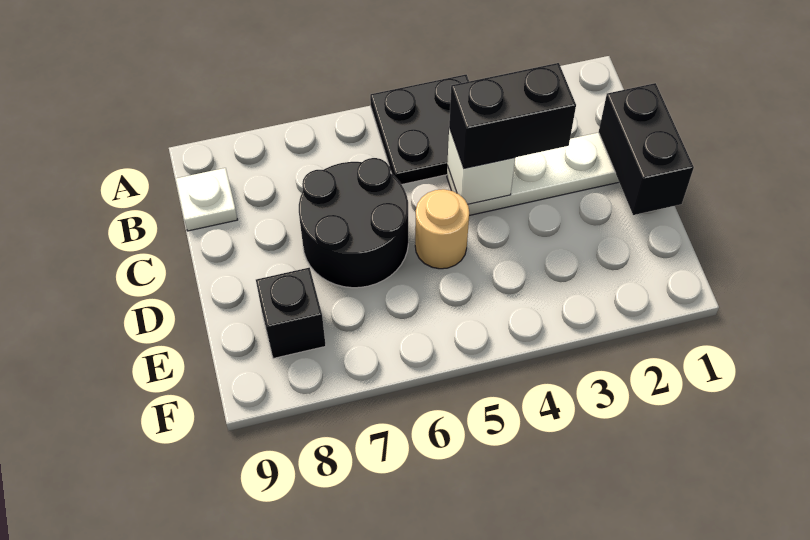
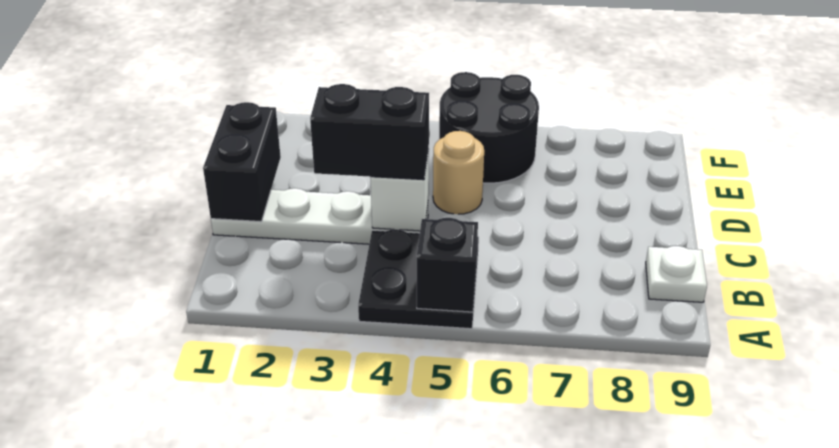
black round brick C6:D7 level 1 -> black round brick E5:F6 level 1
black brick E8 level 1 -> black brick A5 level 2

